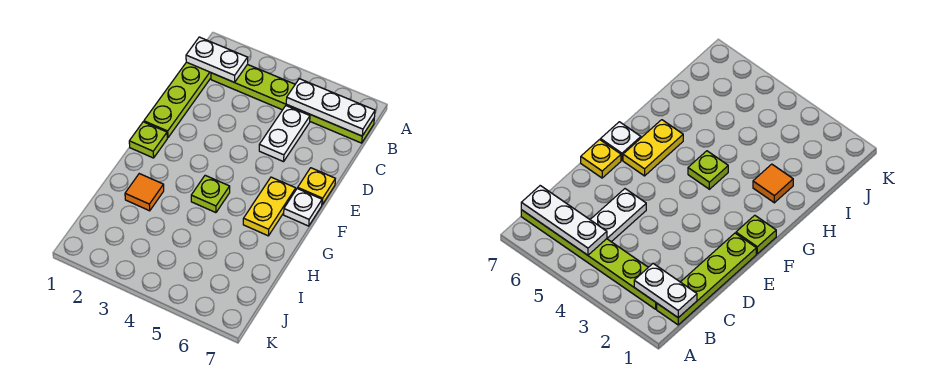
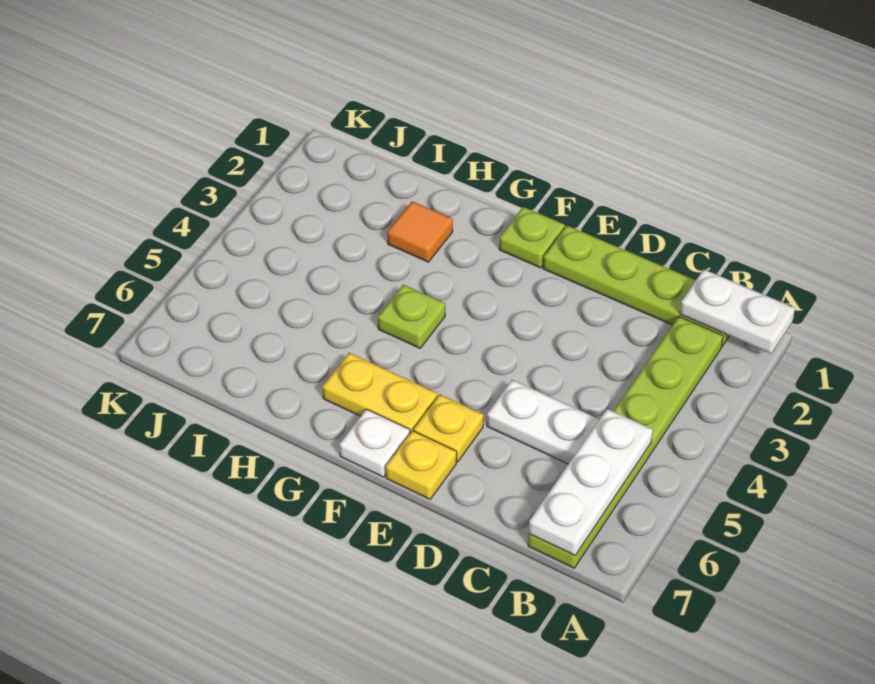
white plate B1:B2 level 2 -> white plate A1:B1 level 2
none -> yellow plate E6 level 1

